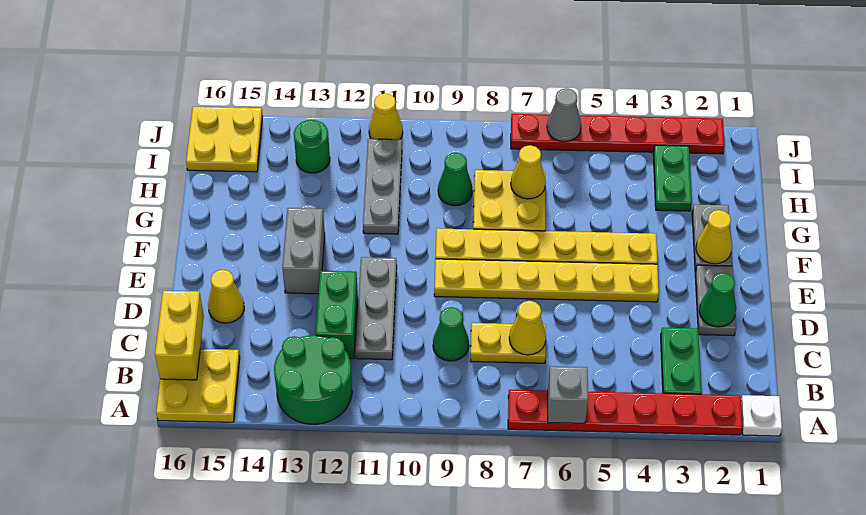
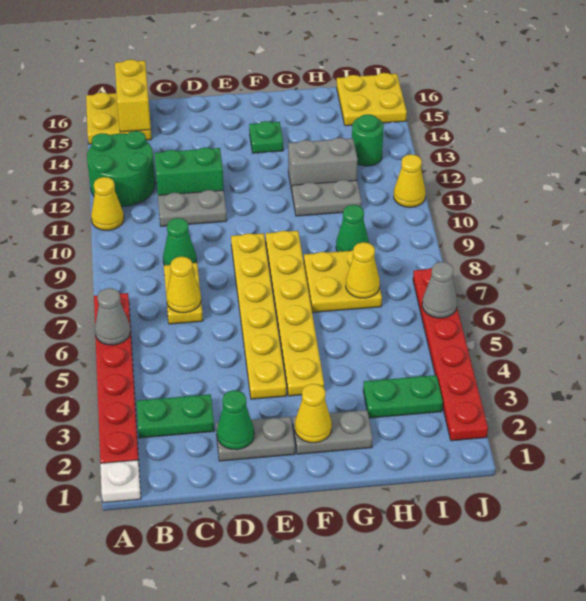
grey brick A6 level 2 -> grey cone A6 level 2
yellow brick B16:C16 level 2 -> yellow brick B15:B16 level 2
grey plate C11:E11 level 1 -> grey plate C11:D11 level 1
yellow cone D15 level 1 -> yellow cone A11 level 1
grey brick E13:F13 level 1 -> grey brick G12:H12 level 1
none -> green plate F14 level 1
grey plate G11:I11 level 1 -> grey plate G11:H11 level 1

